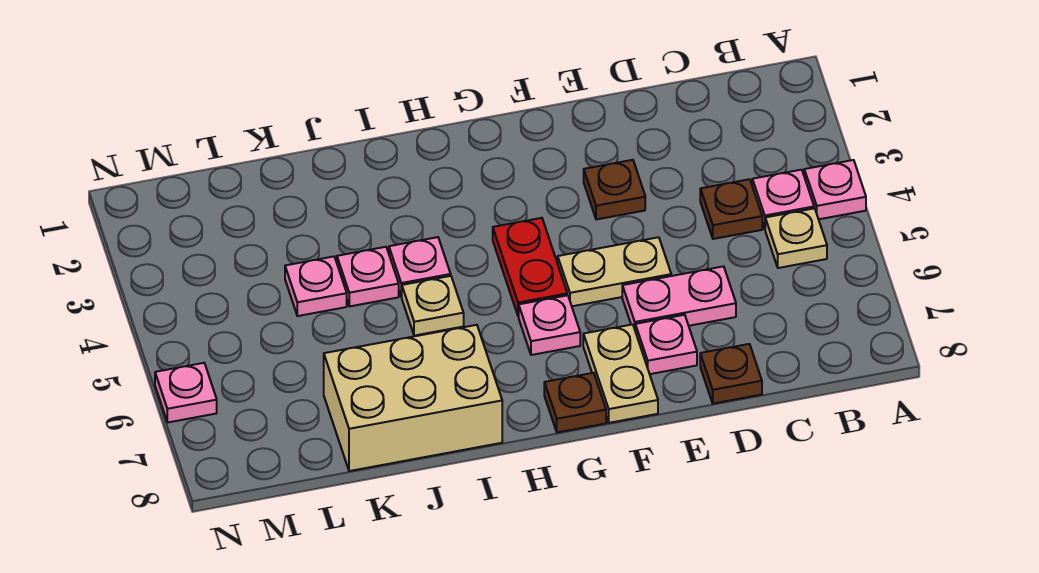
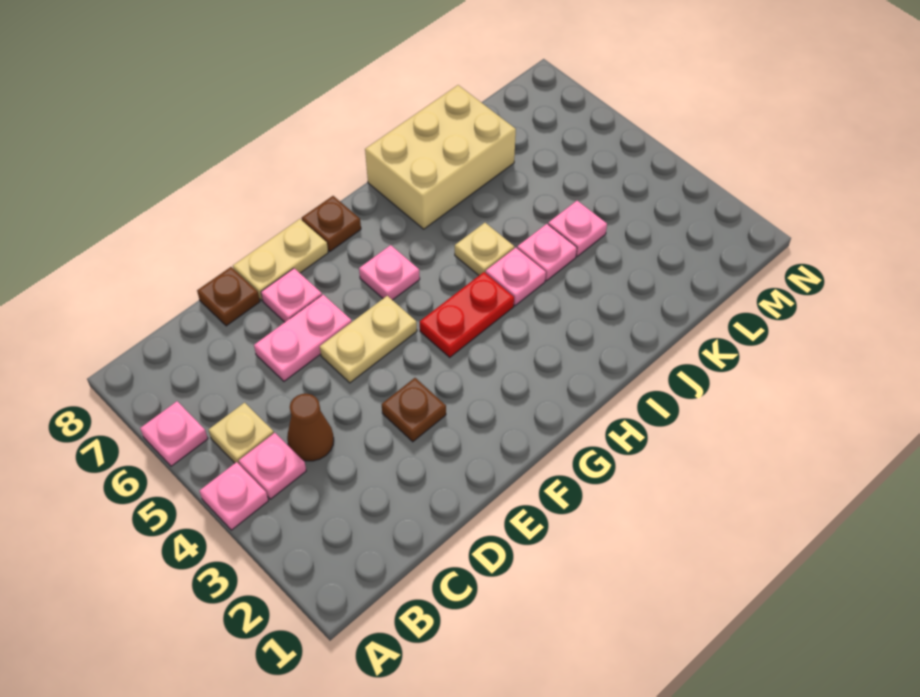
brown plate C4 level 1 -> brown cone C4 level 1
tan plate F7:F8 level 1 -> tan plate E8:F8 level 1
red plate G4:G5 level 1 -> red plate G4:H4 level 1
pink plate N6 level 1 -> pink plate A6 level 1

